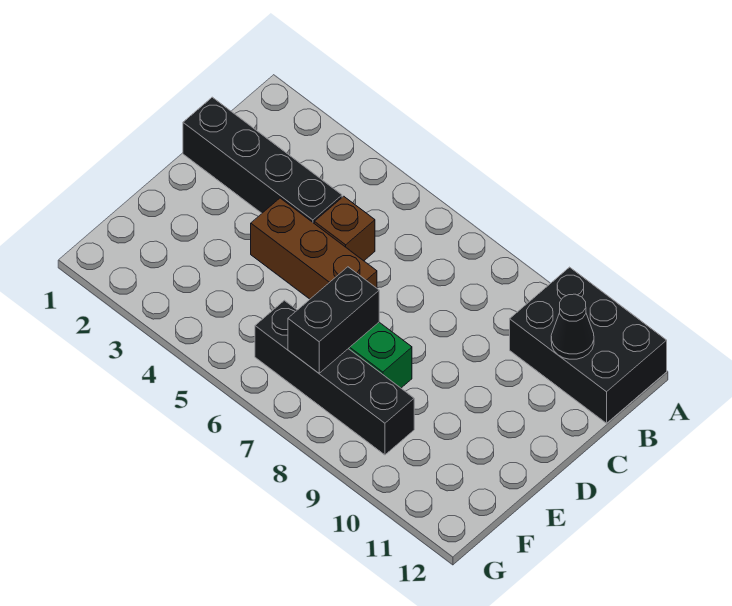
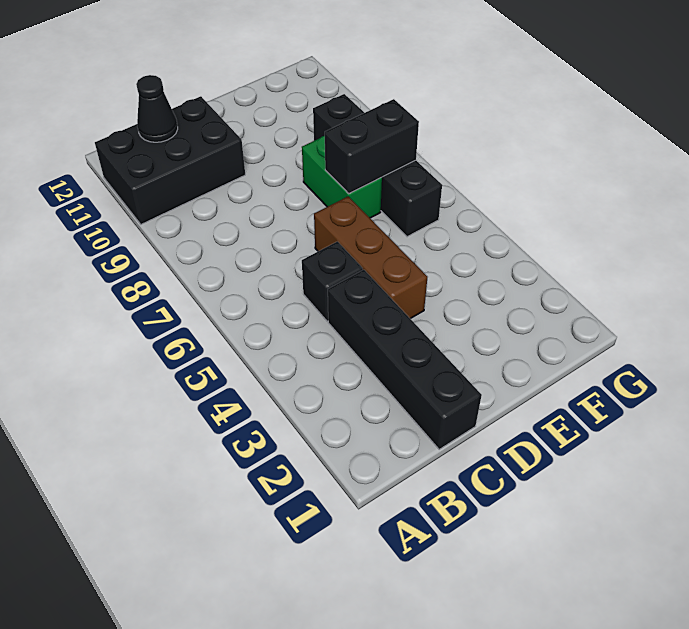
black brick A10:B12 level 1 -> black brick A10:C11 level 1
brown brick C5 level 1 -> black brick C5 level 1

